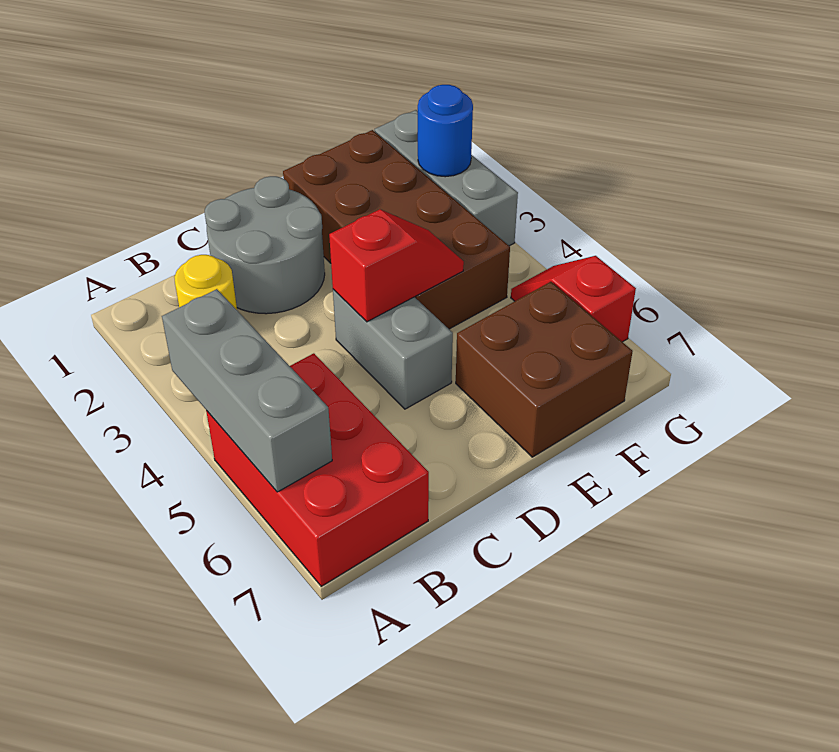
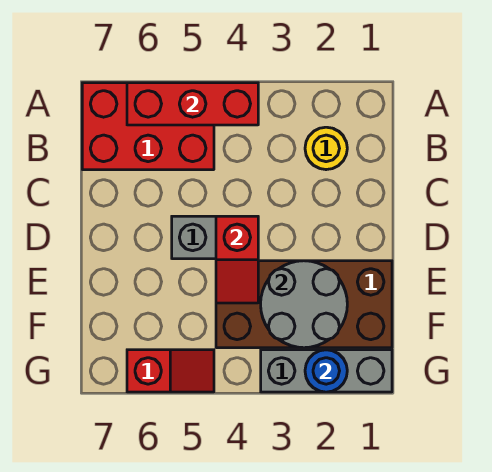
grey brick A4:A6 level 2 -> red brick A4:A6 level 2
grey round brick C1:D2 level 1 -> grey round brick E2:F3 level 2
brown brick E6:F7 level 1 -> none

